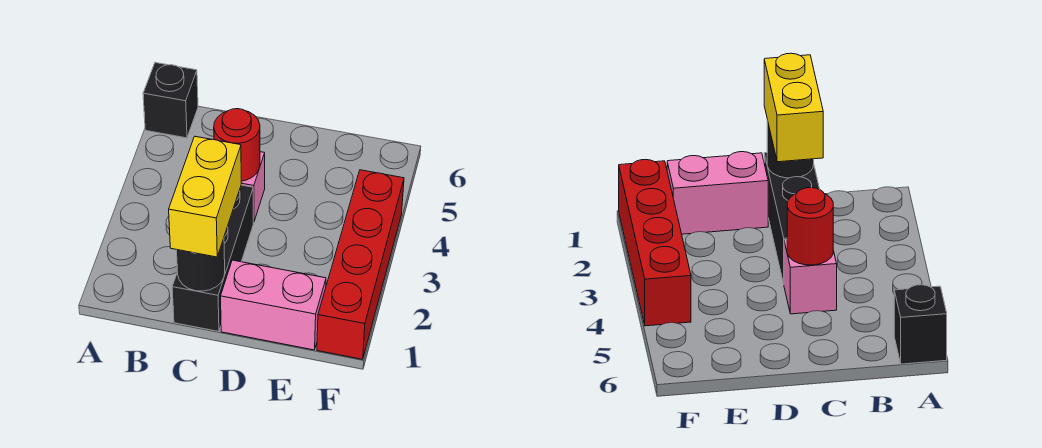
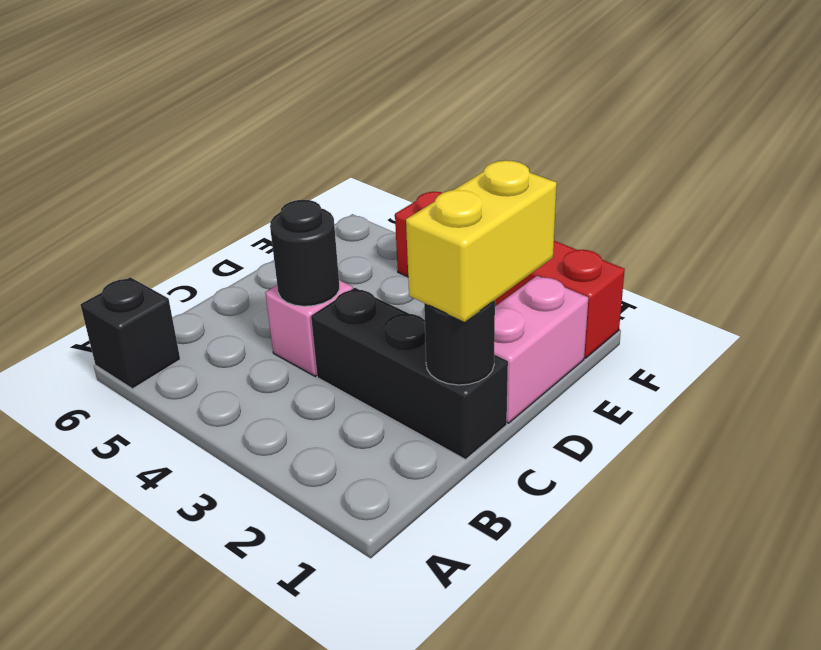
yellow brick C1:C2 level 3 -> yellow brick C1:D1 level 3
red round brick C4 level 2 -> black round brick C4 level 2

